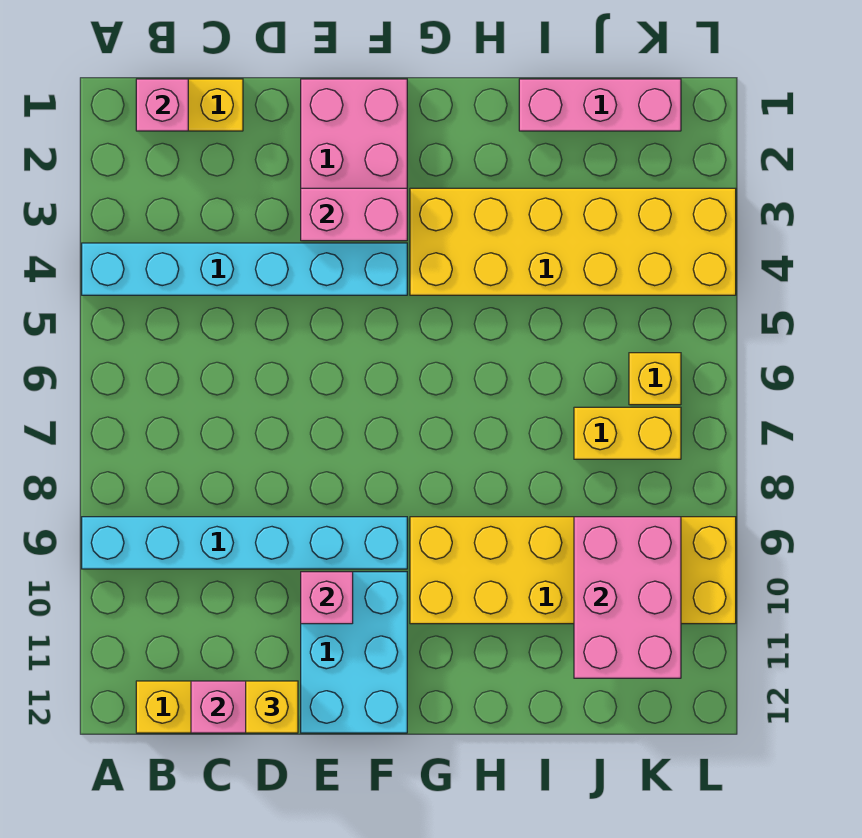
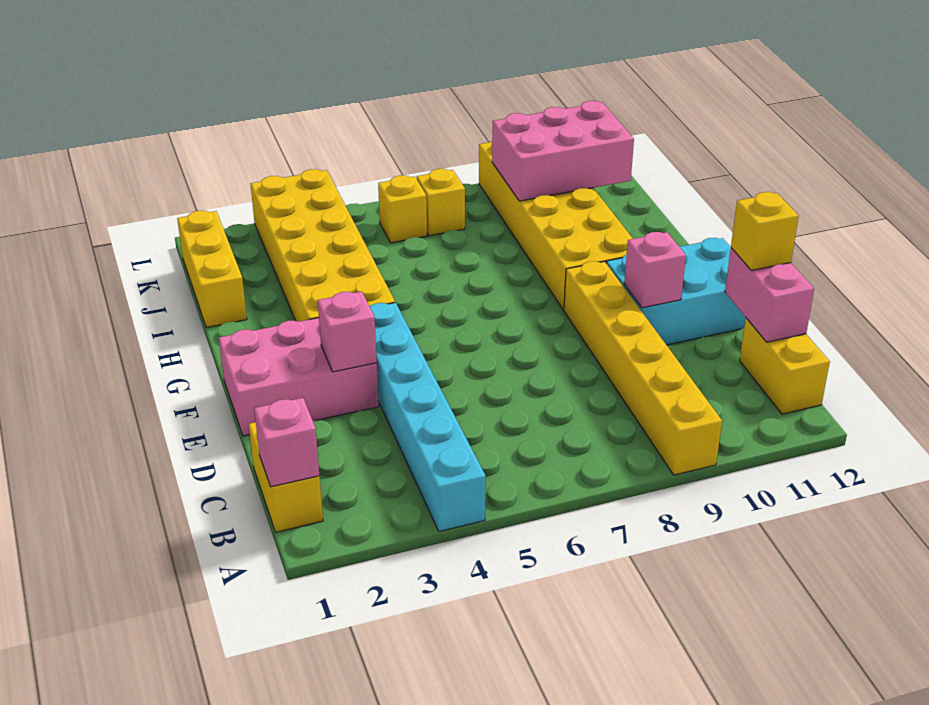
cyan brick A9:F9 level 1 -> yellow brick A9:F9 level 1
pink brick E3:F3 level 2 -> pink brick E3 level 2
pink brick I1:K1 level 1 -> yellow brick I1:K1 level 1
yellow brick J7:K7 level 1 -> yellow brick K7 level 1

